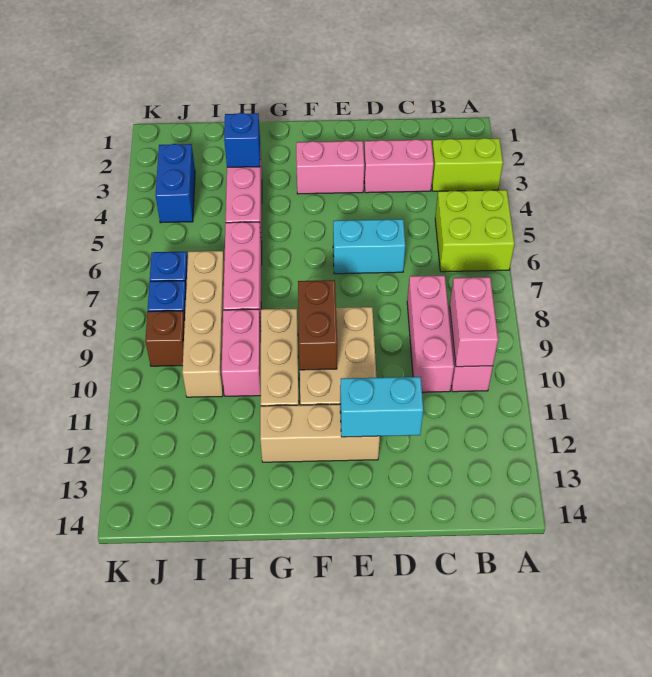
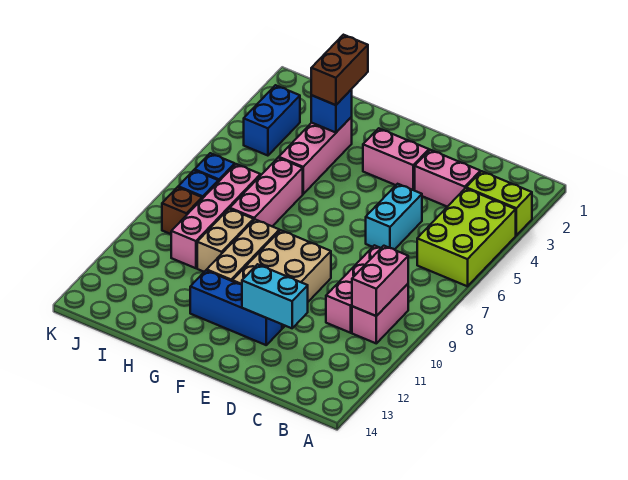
lime brick A5:B6 level 1 -> lime brick A4:B6 level 1
cyan brick D6:E6 level 1 -> cyan brick D5:D6 level 1
tan brick E12:G12 level 1 -> blue brick E12:G12 level 1
brown brick F9:F10 level 2 -> brown brick H2:H3 level 3
pink brick H9:H10 level 1 -> tan brick H9:H10 level 1
tan brick I7:I10 level 1 -> pink brick I7:I10 level 1

